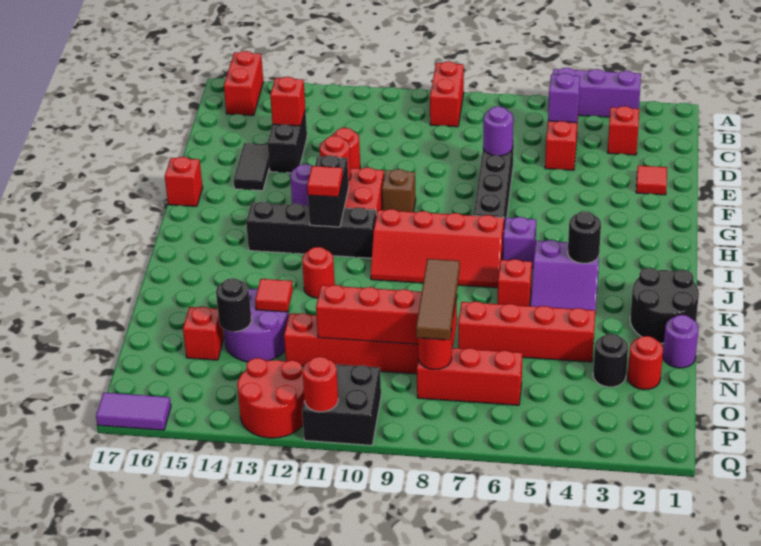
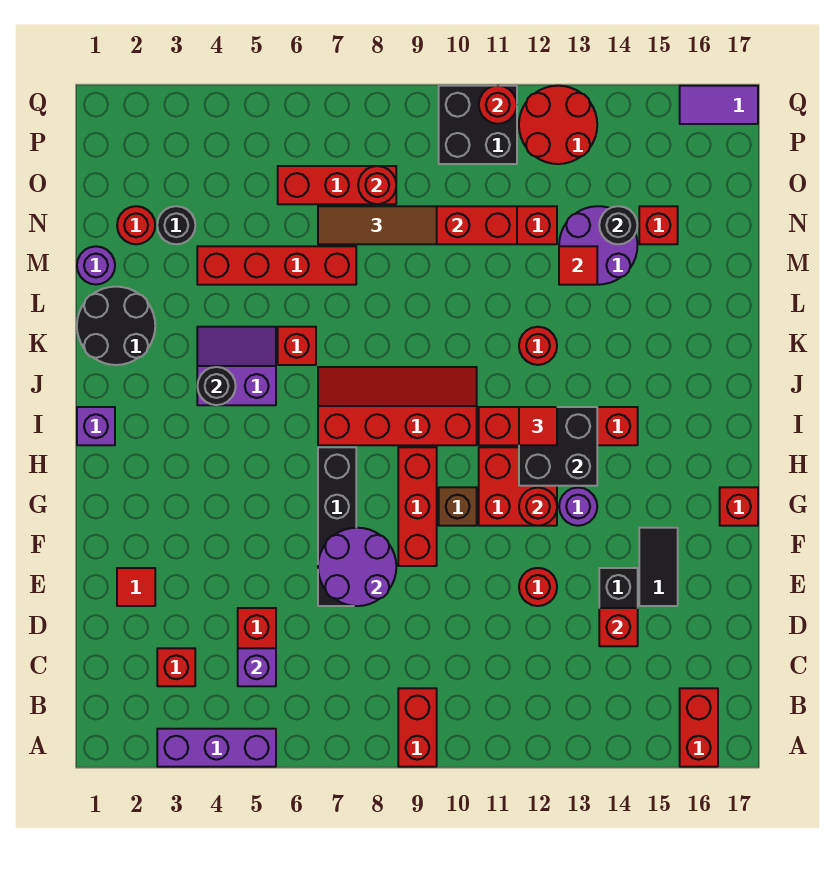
purple round brick E7 level 2 -> purple round brick E7:F8 level 2
none -> red brick F9:H9 level 1
black brick H12:I12 level 2 -> black brick H12:I13 level 2
purple brick I6 level 1 -> purple brick I1 level 1
black brick I11:I14 level 1 -> red brick I11:I14 level 1
brown tile M8:O8 level 3 -> brown tile N7:N9 level 3

